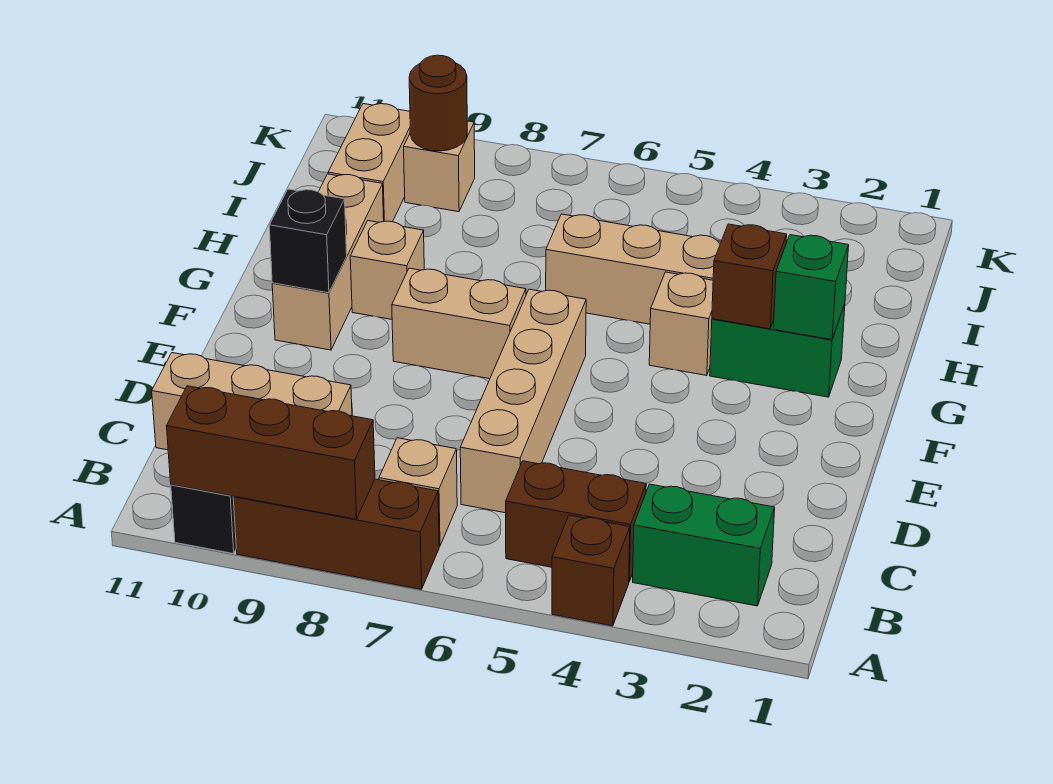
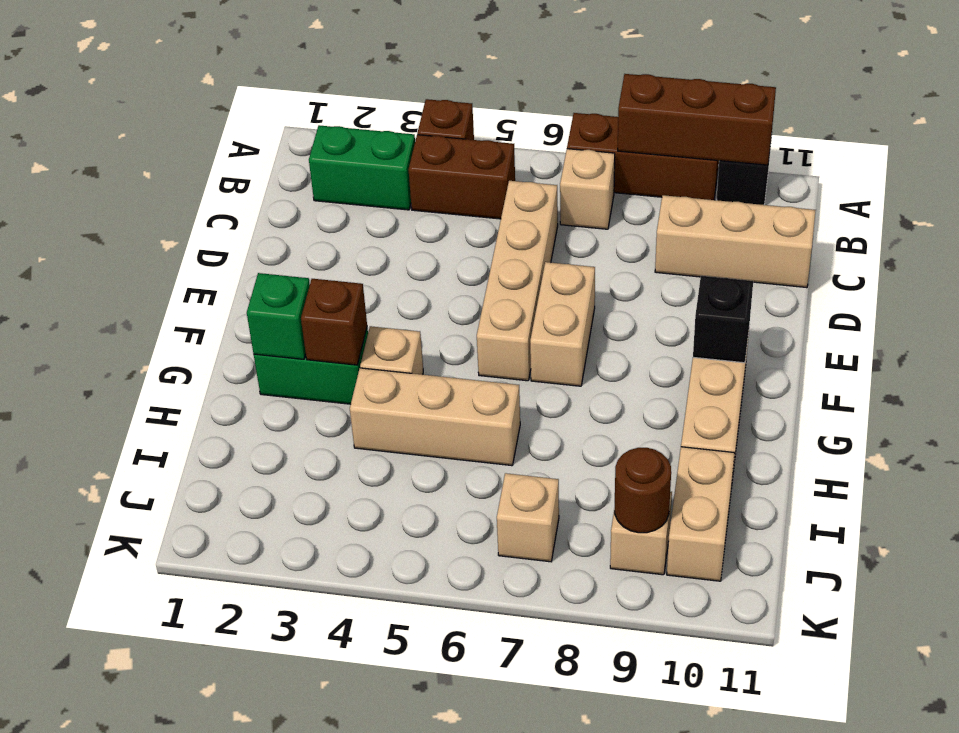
tan brick F7:F8 level 1 -> tan brick E7:F7 level 1
tan brick G9 level 1 -> tan brick J7 level 1

